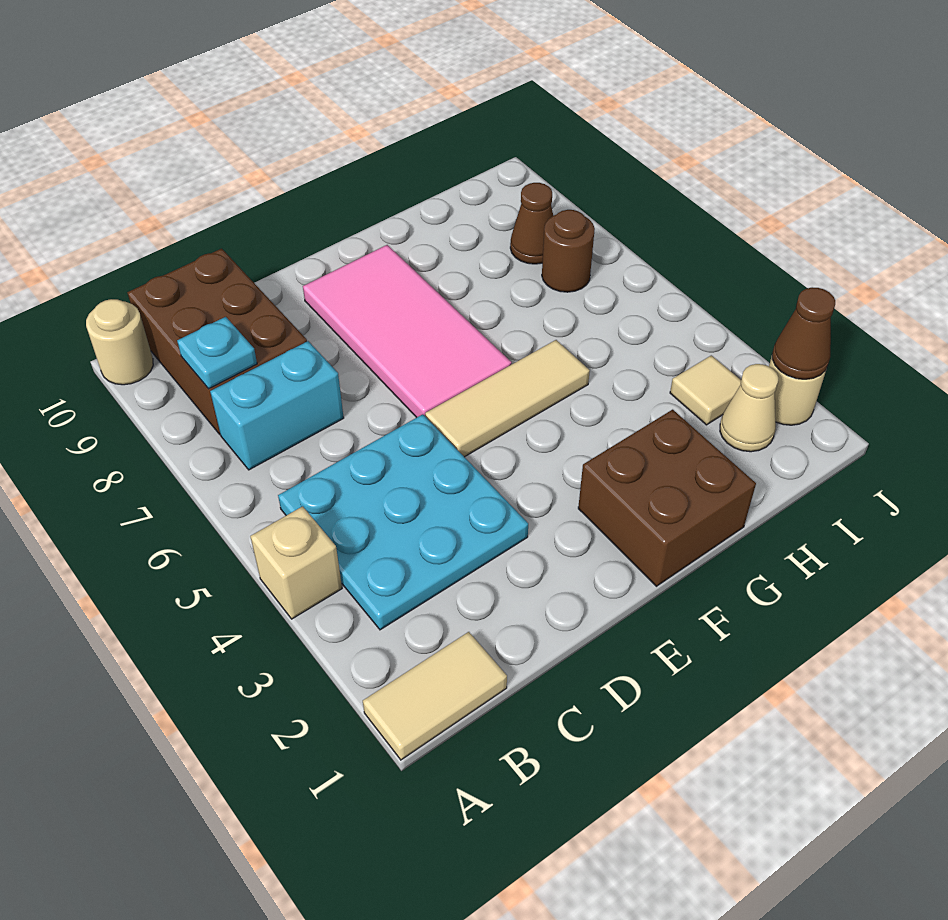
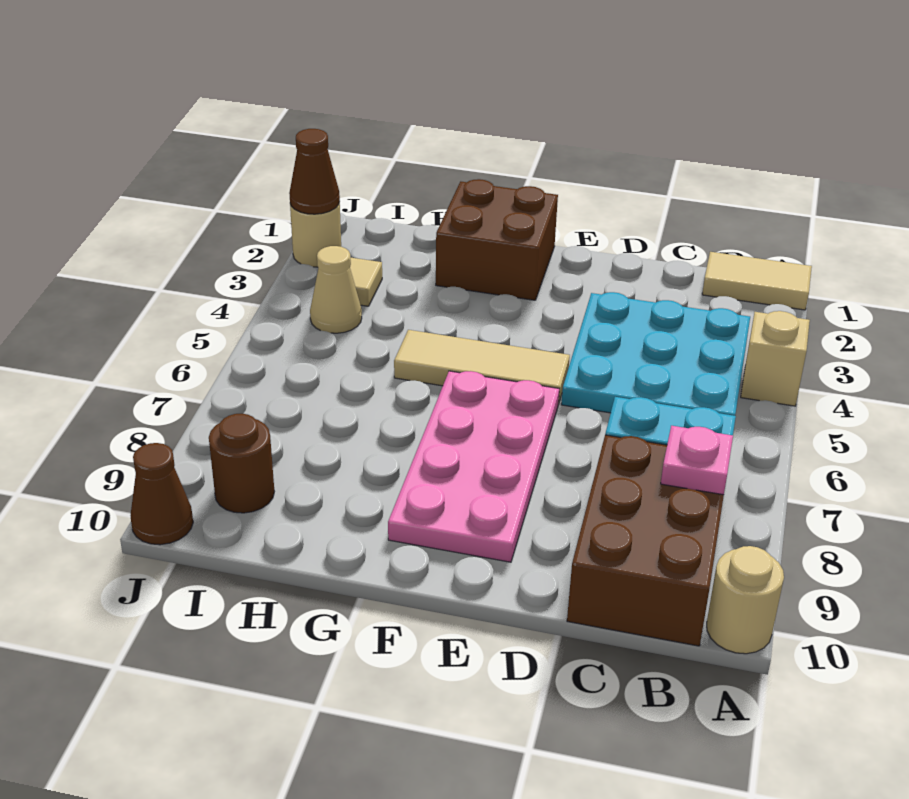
cyan plate B8 level 2 -> pink plate B8 level 2
pink tile E6:F9 level 1 -> pink plate E6:F9 level 1
tan cone I2 level 1 -> tan cone I4 level 1
brown round brick I7 level 1 -> brown round brick I9 level 1
brown cone I8 level 1 -> brown cone J10 level 1

